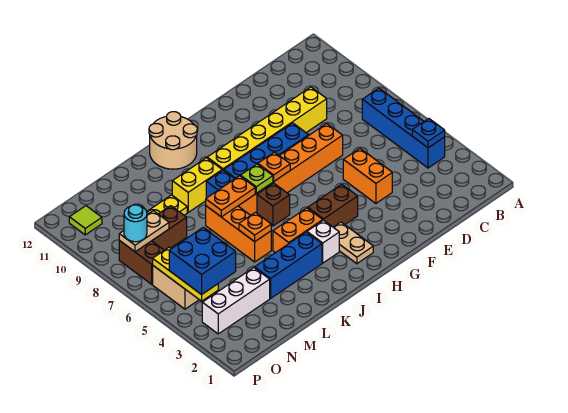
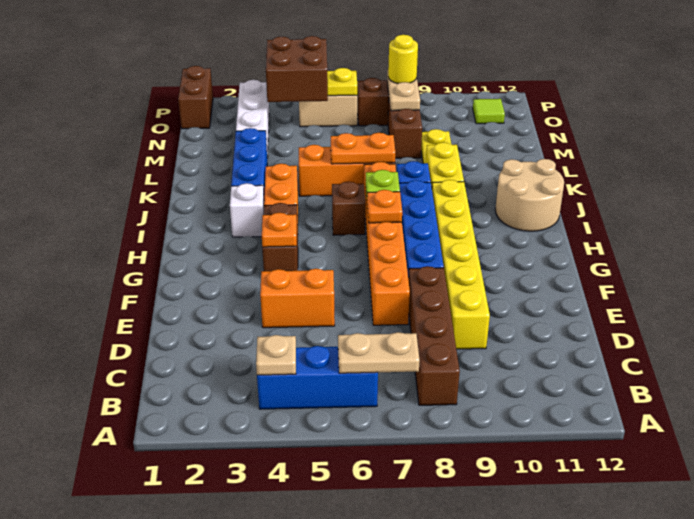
blue brick B4:B7 level 1 -> blue brick B4:B6 level 1
blue plate B4 level 2 -> tan plate B4 level 2
none -> brown brick B8:E8 level 1
tan plate H2:H3 level 1 -> tan plate B6:B7 level 2
orange plate J7:K7 level 2 -> orange plate K6:K7 level 2
orange plate K5 level 2 -> orange plate G4 level 2
blue brick N4:O5 level 3 -> brown brick N4:O5 level 3
none -> brown brick O1:P1 level 1
cyan round brick O8 level 3 -> yellow round brick O8 level 3

